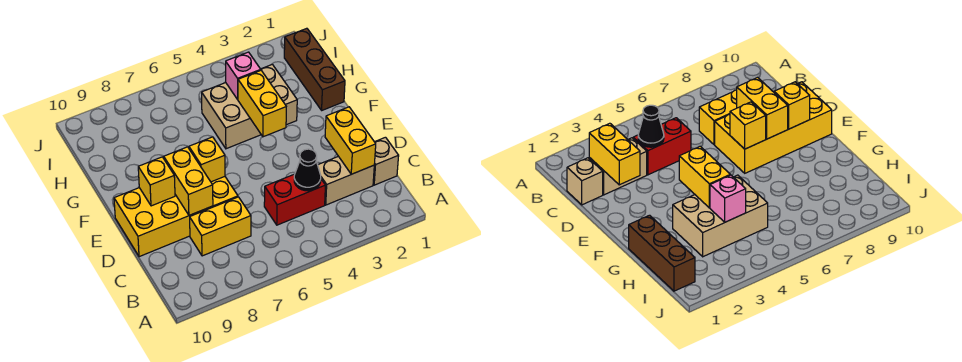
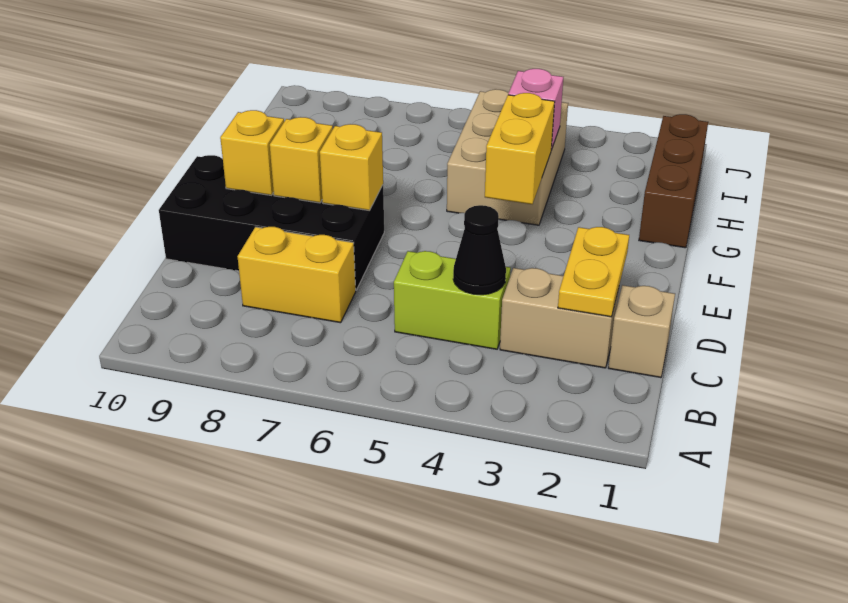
yellow brick C2:D2 level 2 -> yellow plate C2:D2 level 2
red brick C4:C5 level 1 -> lime brick C4:C5 level 1
yellow brick D7:E10 level 1 -> black brick D7:E10 level 1
yellow brick D8:E8 level 2 -> yellow brick E8 level 2
tan brick G3:H5 level 1 -> tan brick G4:I5 level 1

